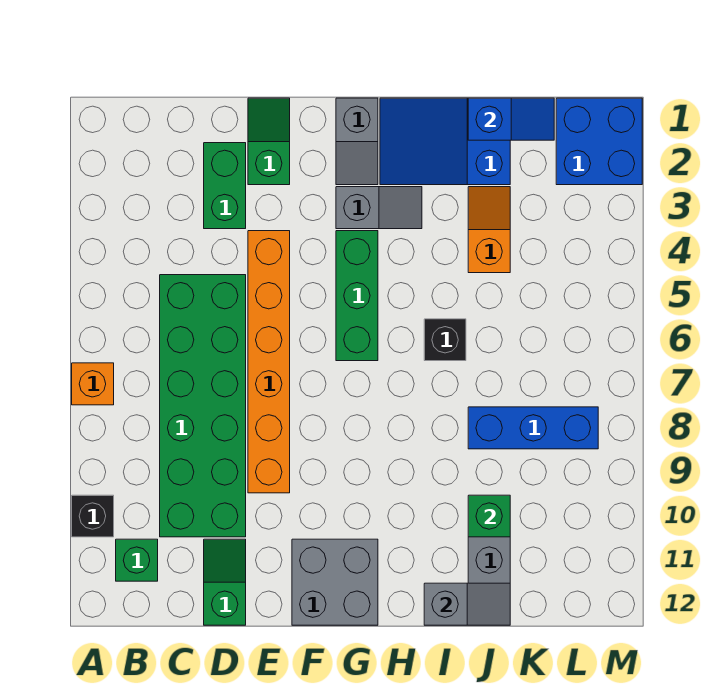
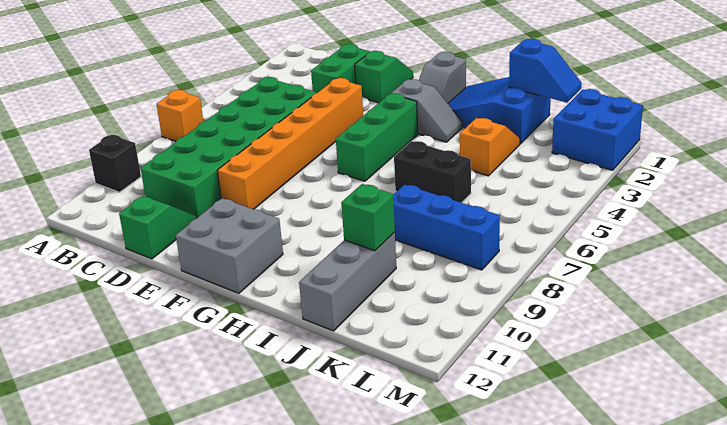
green brick B11 level 1 -> none
black brick I6 level 1 -> black brick I6:J6 level 1
grey slope I12:J12 level 2 top I -> none

